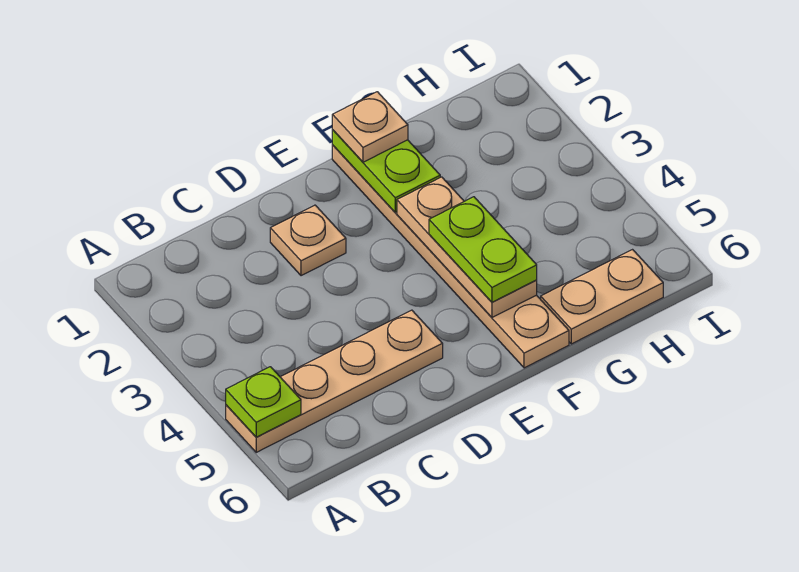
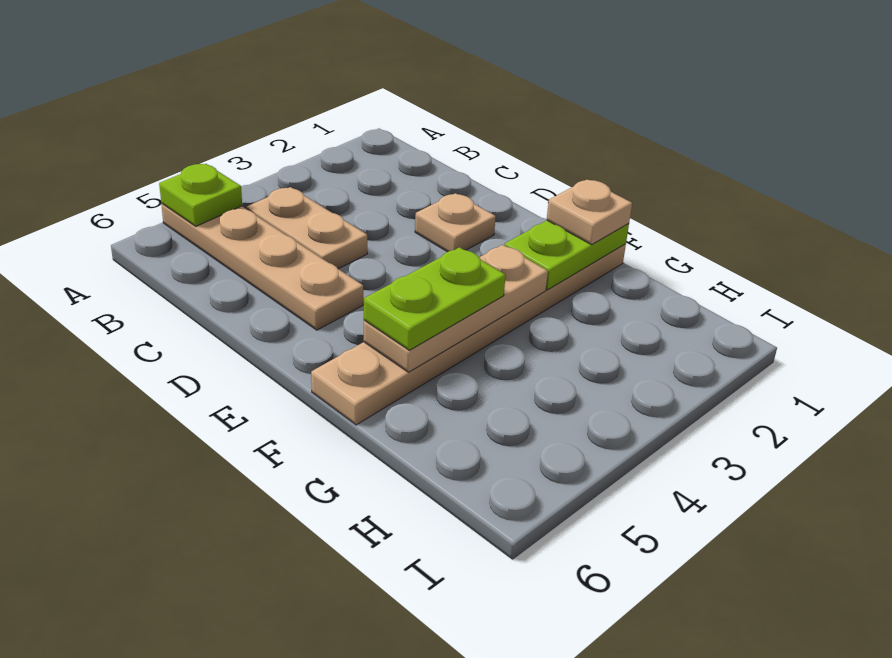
tan plate G6:H6 level 1 -> tan plate B4:C4 level 1

